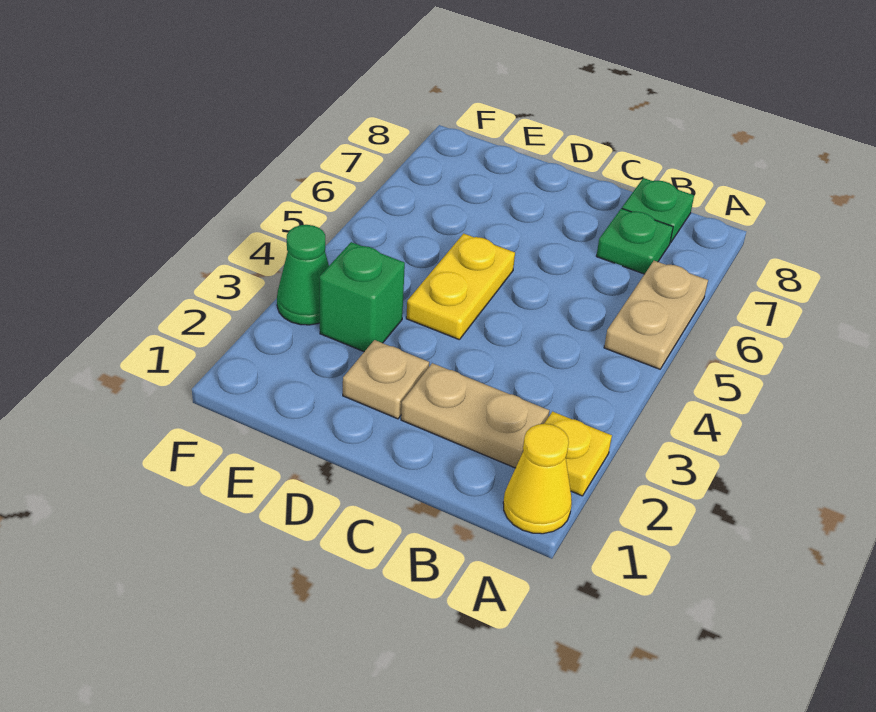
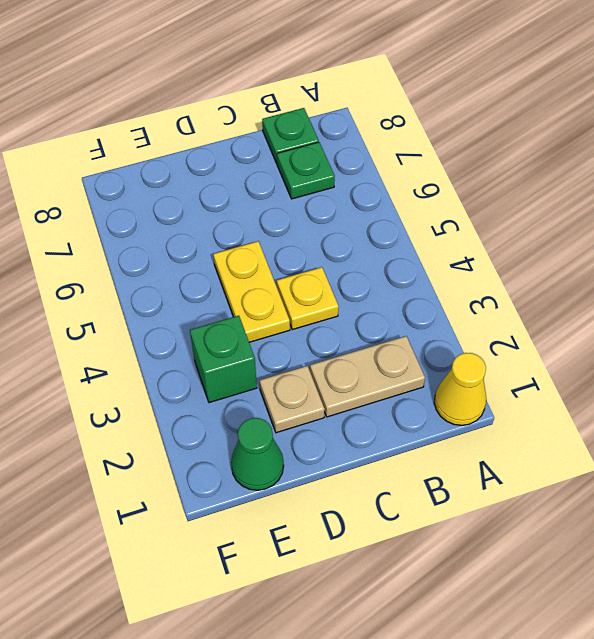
yellow plate A2 level 1 -> yellow plate C4 level 1
tan plate A5:A6 level 1 -> none
green cone F3 level 1 -> green cone E1 level 1

